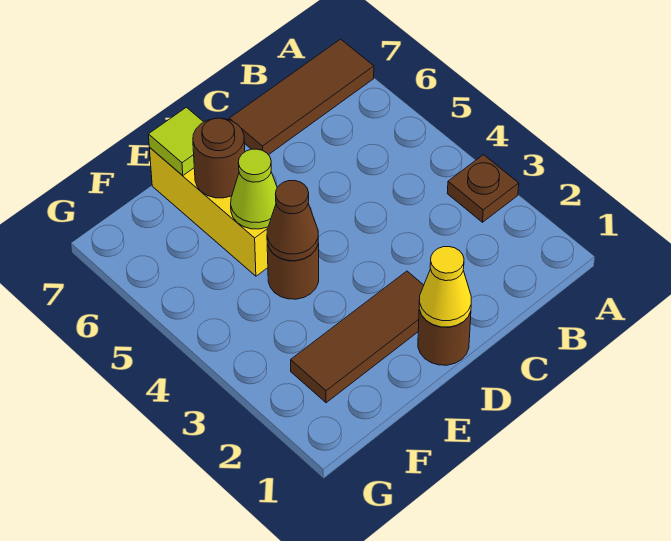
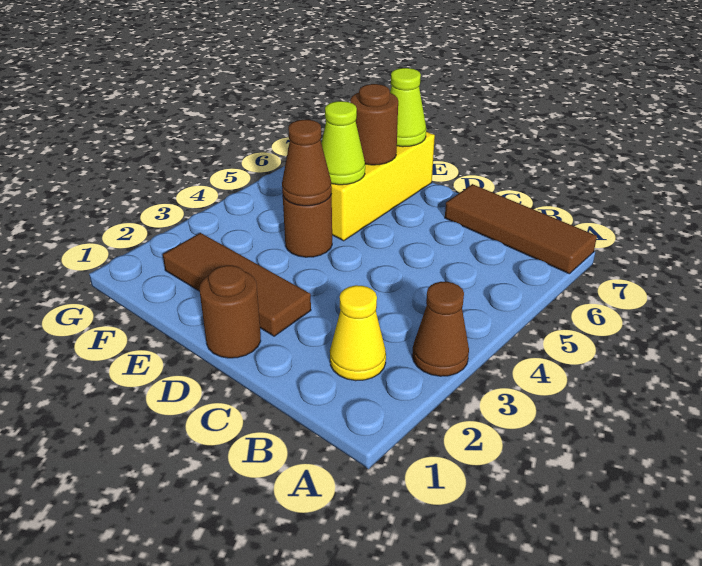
brown plate A3 level 1 -> brown cone A3 level 1
yellow cone D1 level 2 -> yellow cone B2 level 1
lime tile E7 level 2 -> lime cone E7 level 2

